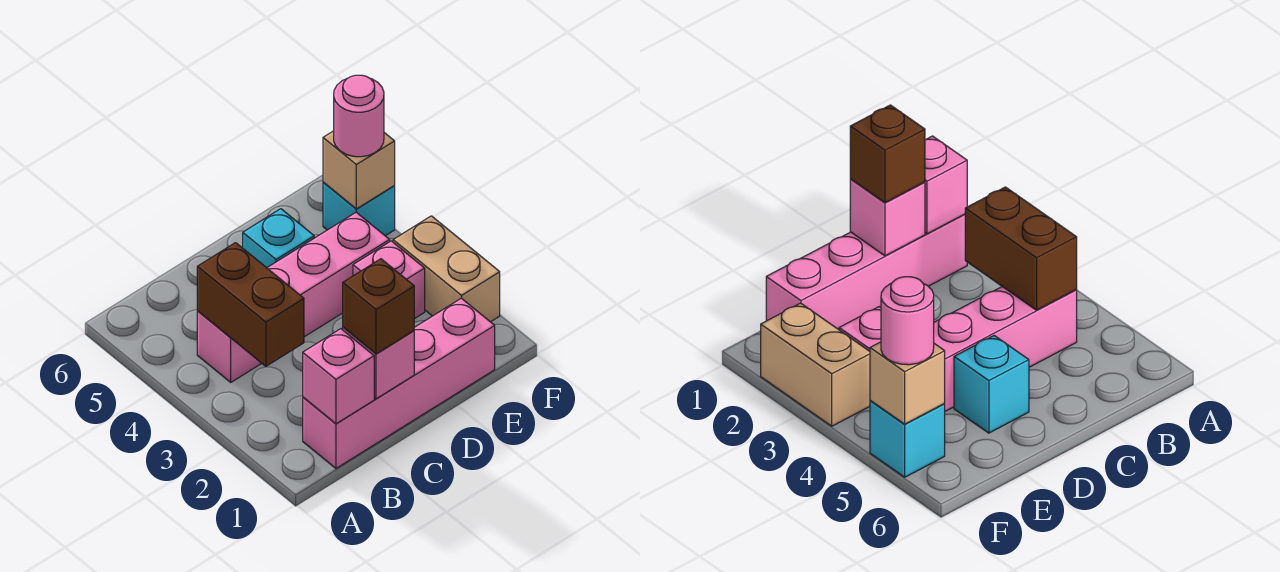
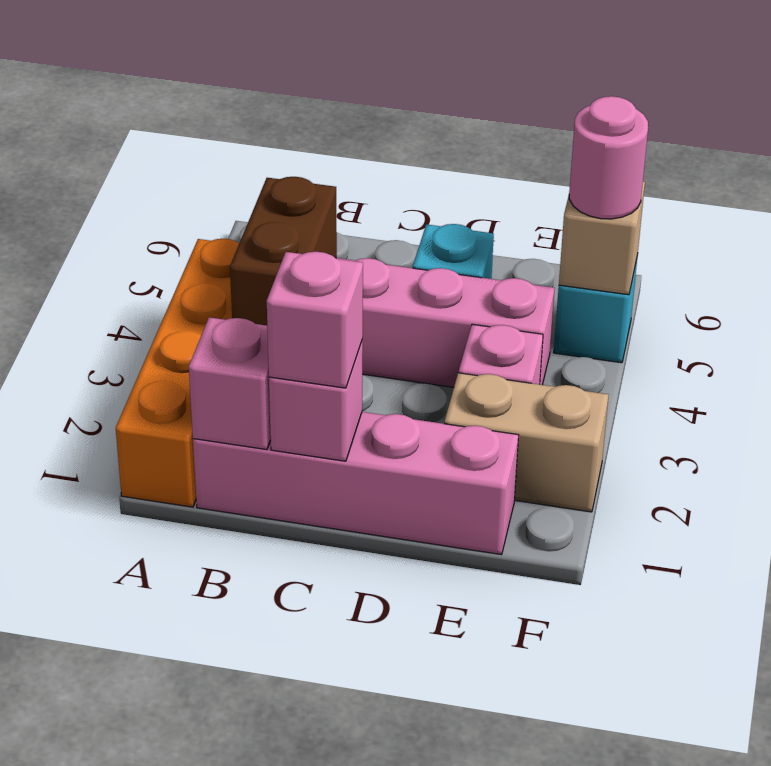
none -> orange brick A1:A4 level 1
brown brick C1 level 3 -> pink brick C1 level 3
tan brick F2:F3 level 1 -> tan brick E2:F2 level 1

